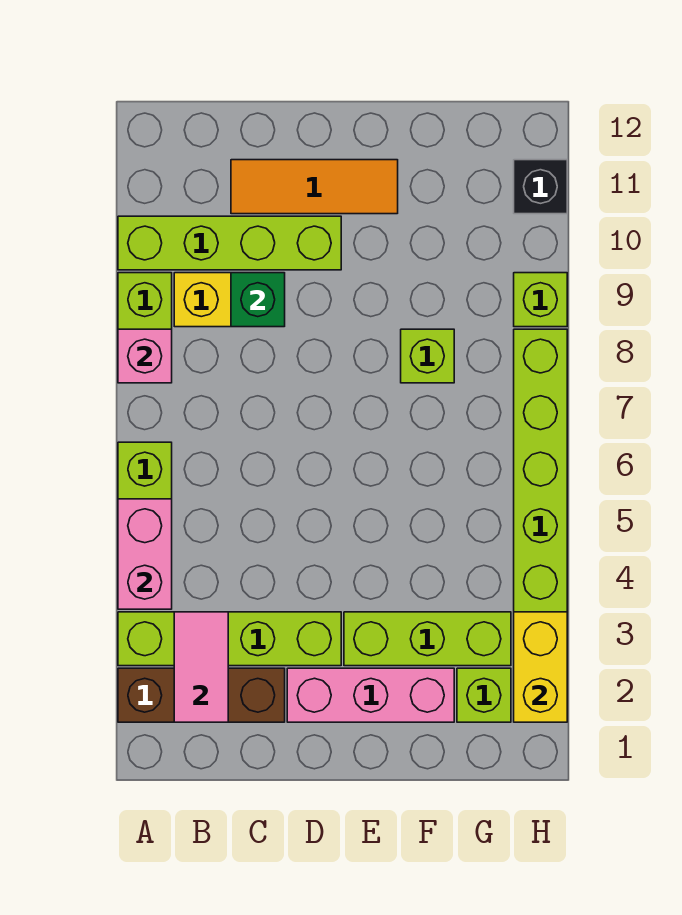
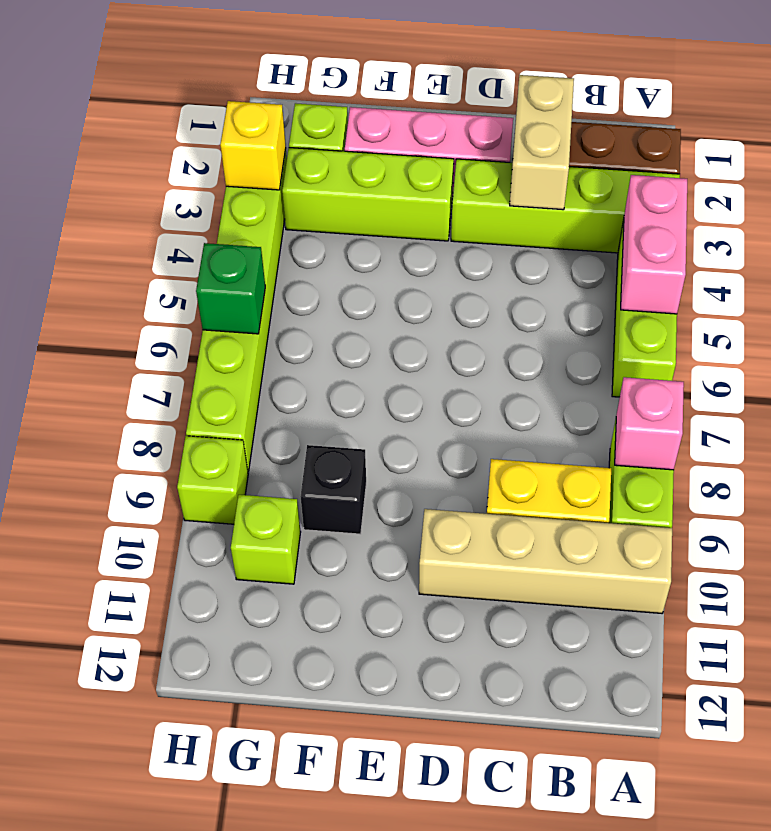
lime brick A10:D10 level 1 -> tan brick A10:D10 level 1
pink tile B2:B3 level 2 -> none
none -> tan brick C2:C3 level 2
green brick C9 level 2 -> green brick H6 level 2
orange tile C11:E11 level 1 -> none
lime brick F8 level 1 -> lime brick G10 level 1
yellow brick H2:H3 level 2 -> yellow brick H3 level 2
black brick H11 level 1 -> black brick F9 level 1

